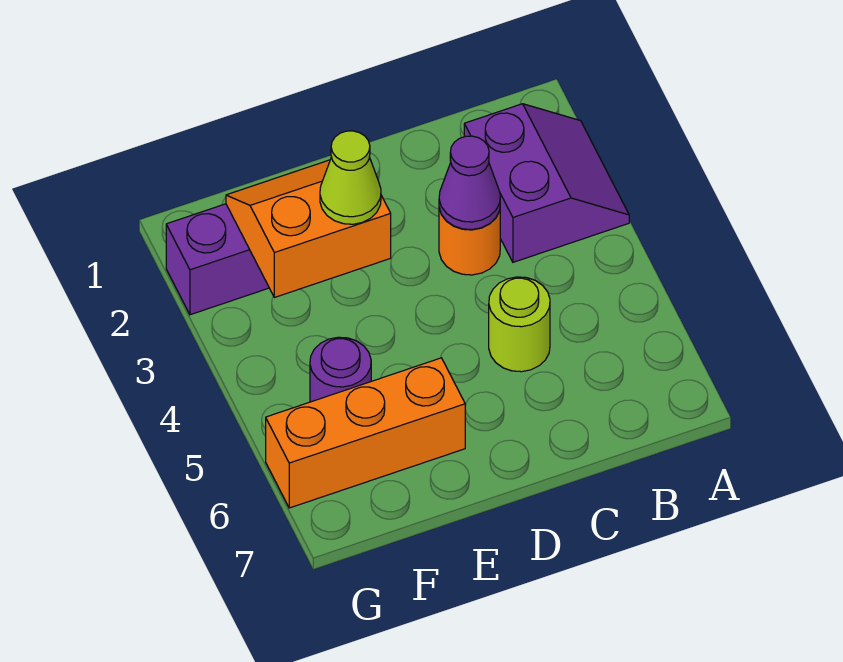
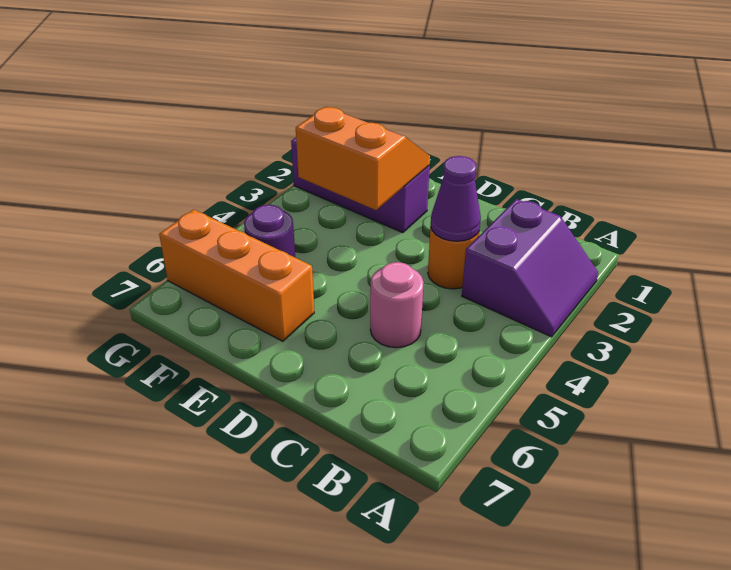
lime round brick C5 level 1 -> pink round brick C5 level 1
lime cone E3 level 3 -> none

